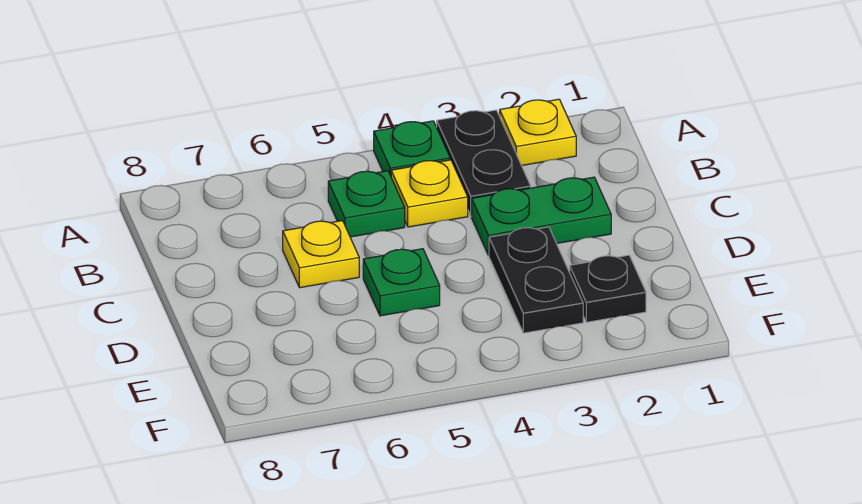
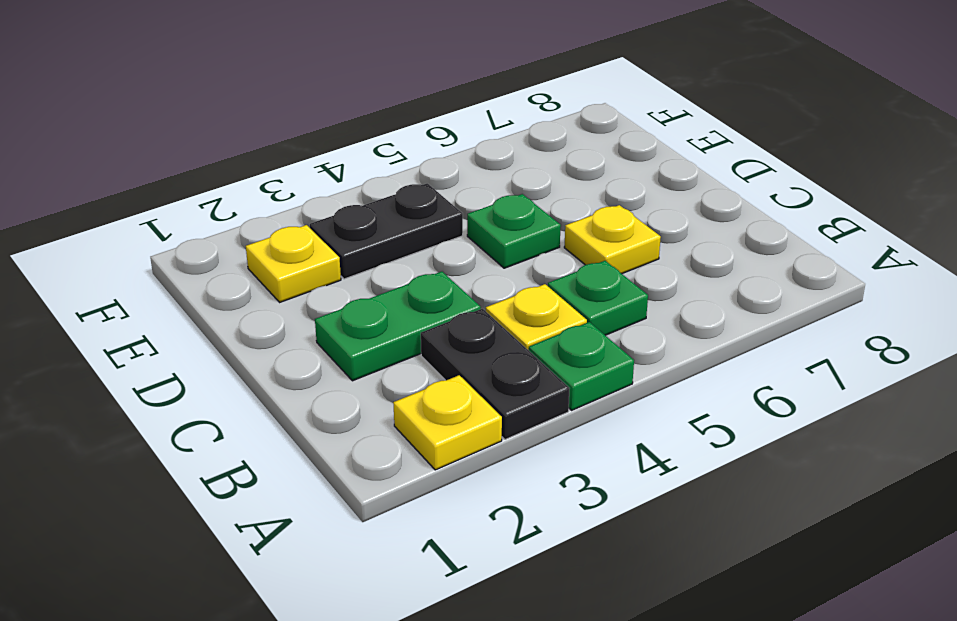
black plate D3:E3 level 1 -> black plate E3:E4 level 1
black plate E2 level 1 -> yellow plate E2 level 1

